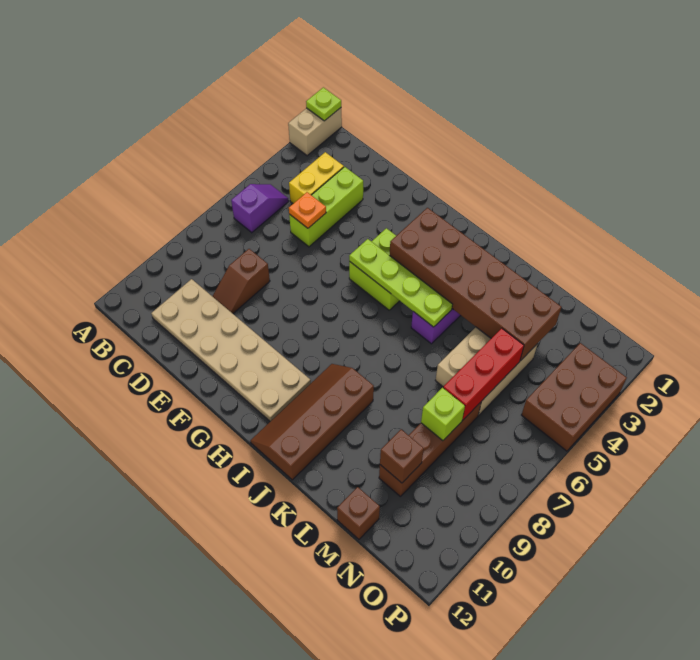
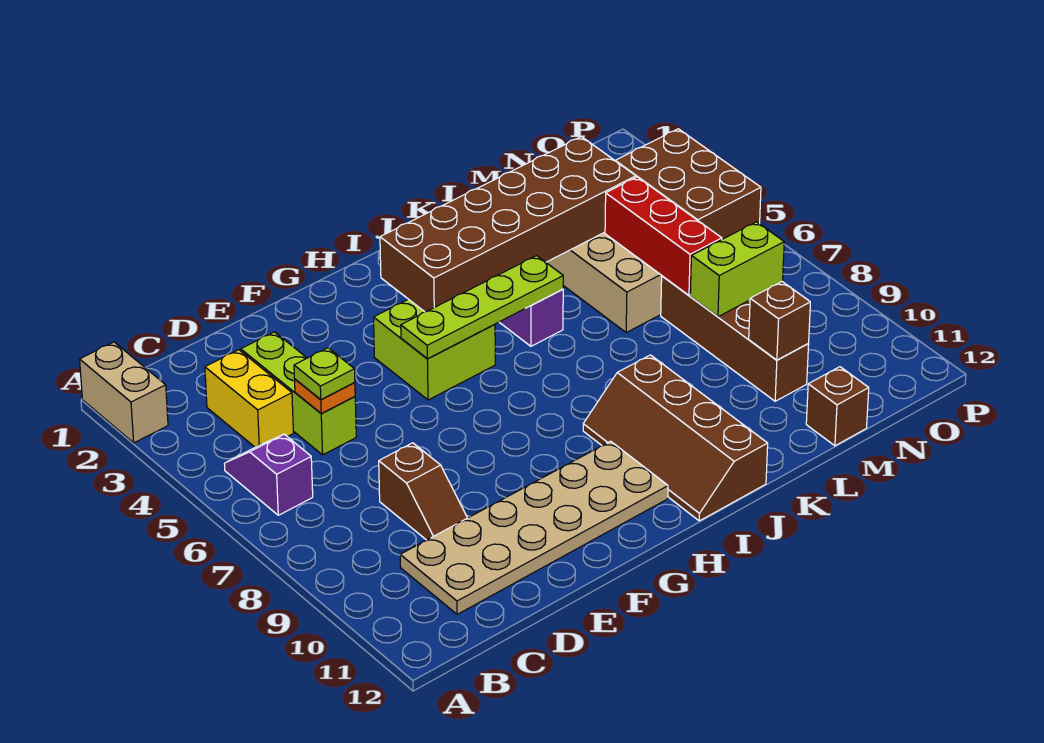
lime plate A1 level 2 -> lime plate D5 level 3
lime brick M8 level 2 -> lime brick M8:N8 level 2

